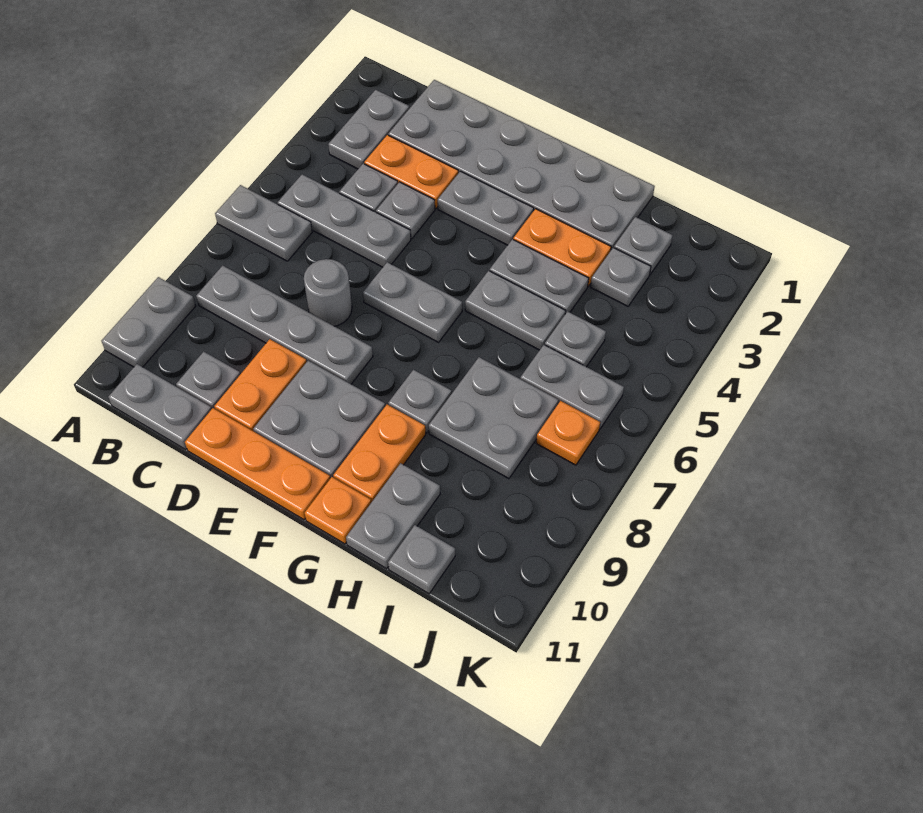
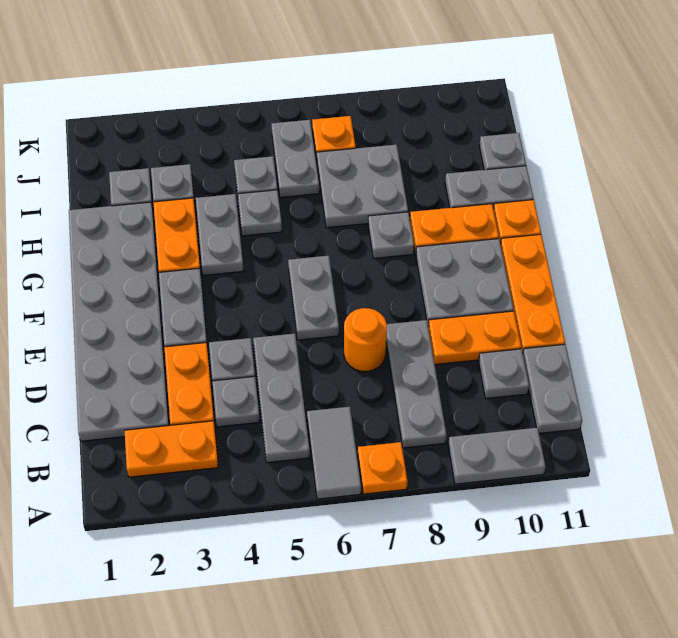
grey plate A6:B6 level 1 -> grey tile A6:B6 level 1
none -> orange plate A7 level 1
grey plate B2:B3 level 1 -> orange plate B2:B3 level 1
grey plate B8:E8 level 1 -> grey plate B8:D8 level 1
grey round brick D7 level 1 -> orange round brick D7 level 1
grey plate G5:H5 level 1 -> grey plate H5 level 1

